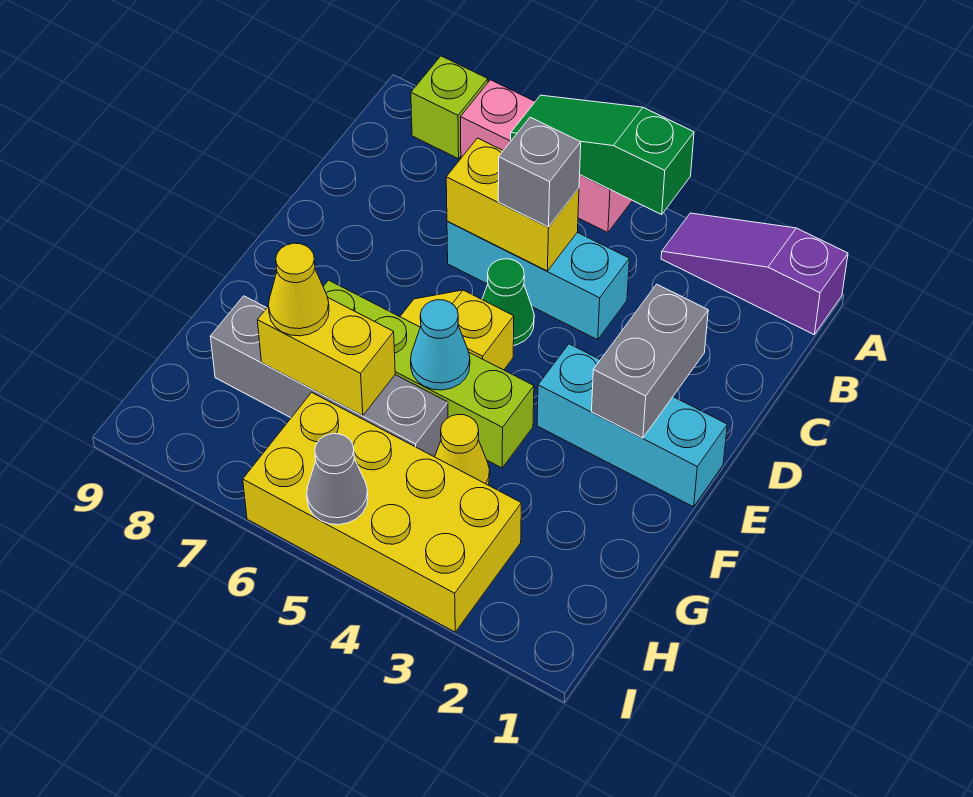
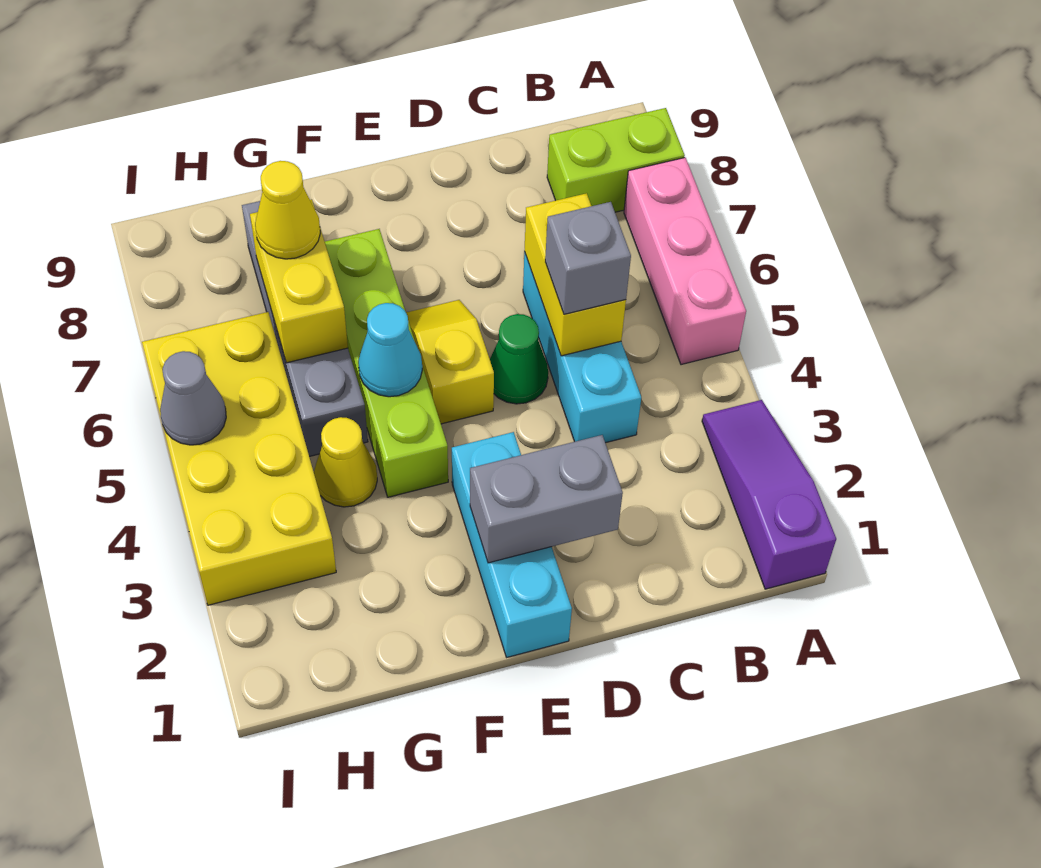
green slope A4:A6 level 2 top 4 -> none
lime brick A8 level 1 -> lime brick A8:B8 level 1

